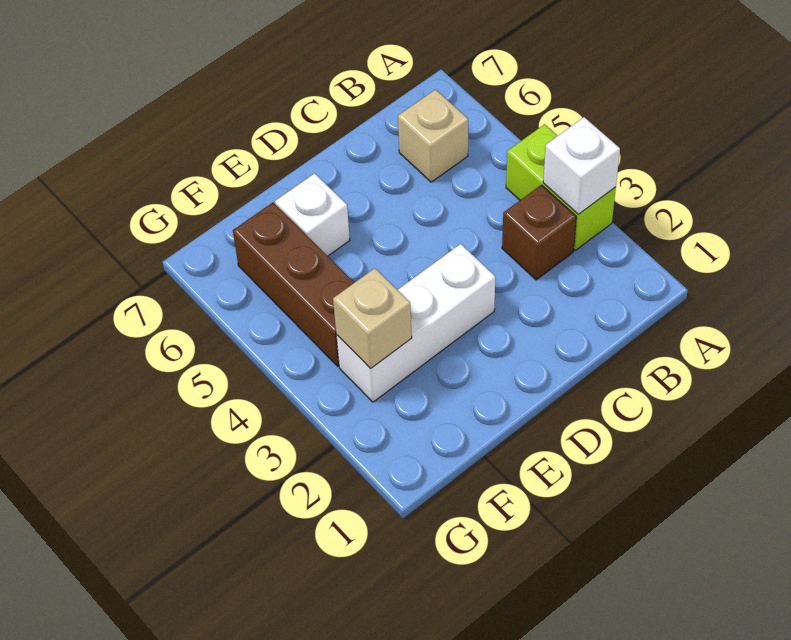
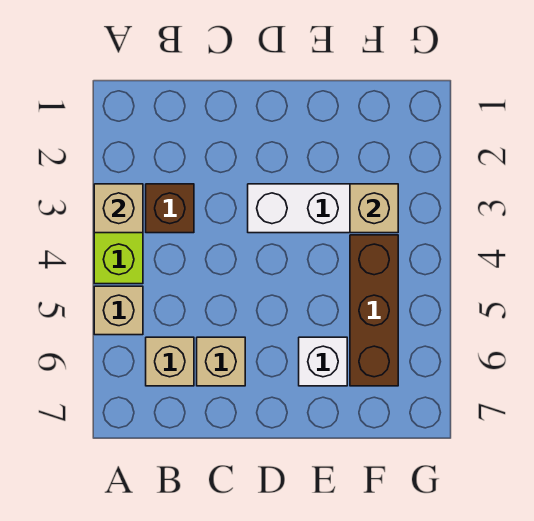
white brick A3 level 2 -> tan brick A3 level 2
none -> tan brick A5 level 1
none -> tan brick C6 level 1

